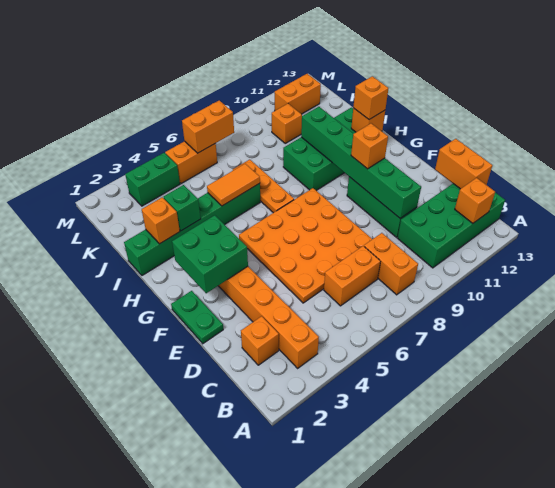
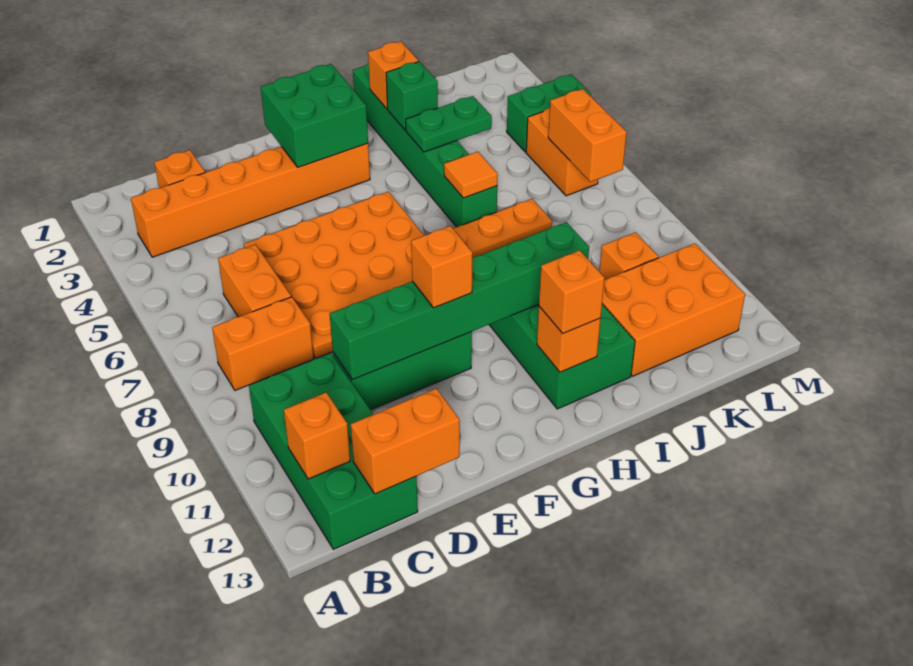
green plate E1:F1 level 1 -> green plate I4:J4 level 2
orange tile I5:I6 level 2 -> orange tile I6 level 2
green brick L3:L4 level 1 -> green brick L4:M4 level 1
orange brick L11:L12 level 1 -> orange brick J11:L12 level 1

